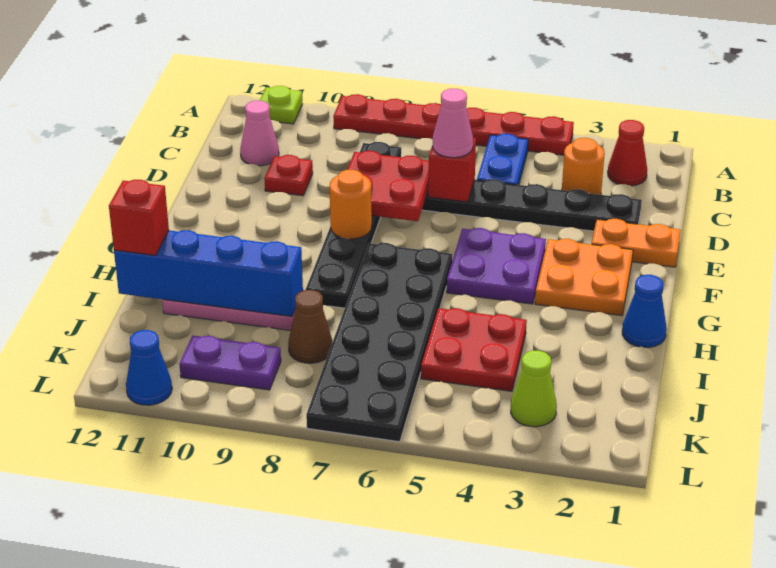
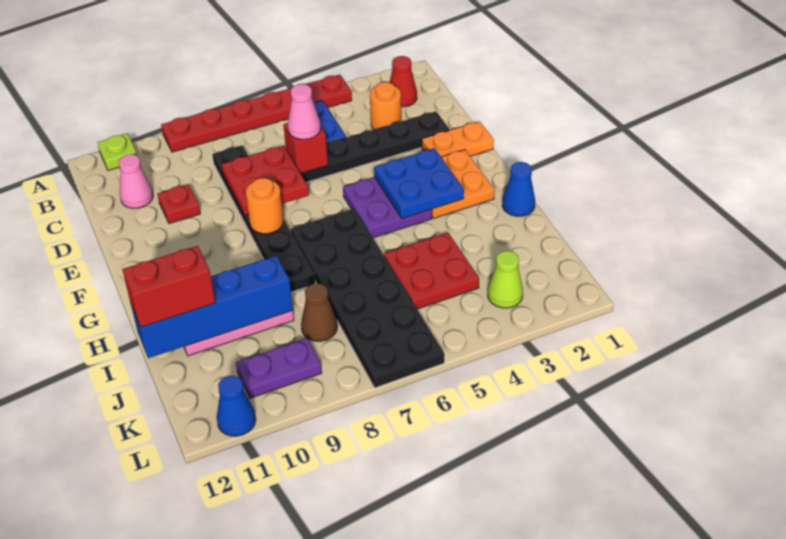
none -> blue plate F3:G4 level 2
red brick I12 level 3 -> red brick I11:I12 level 3

